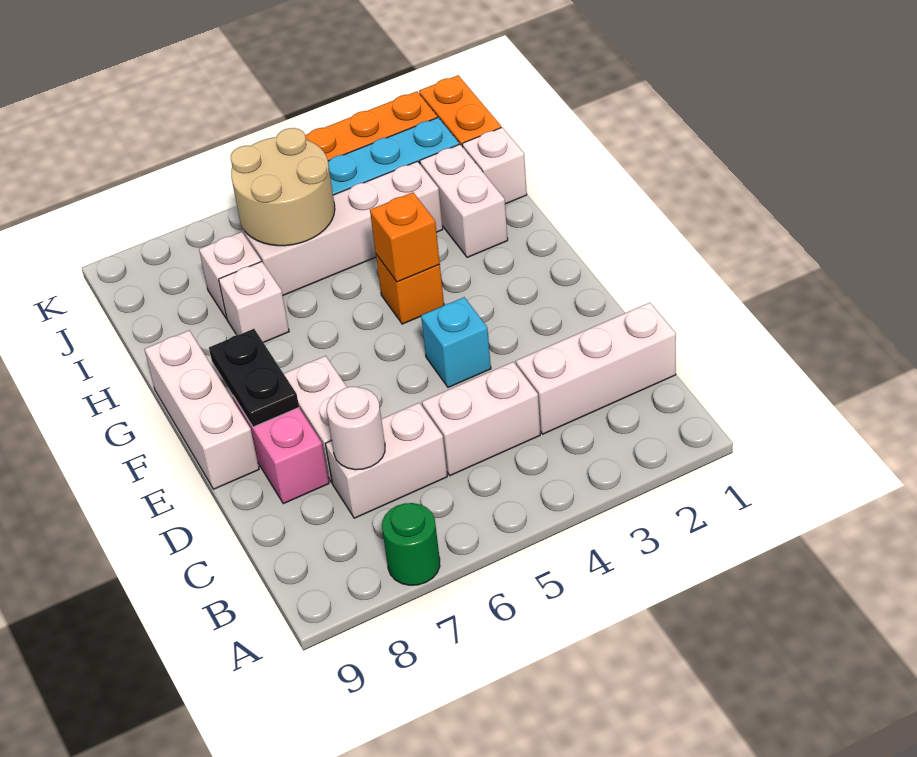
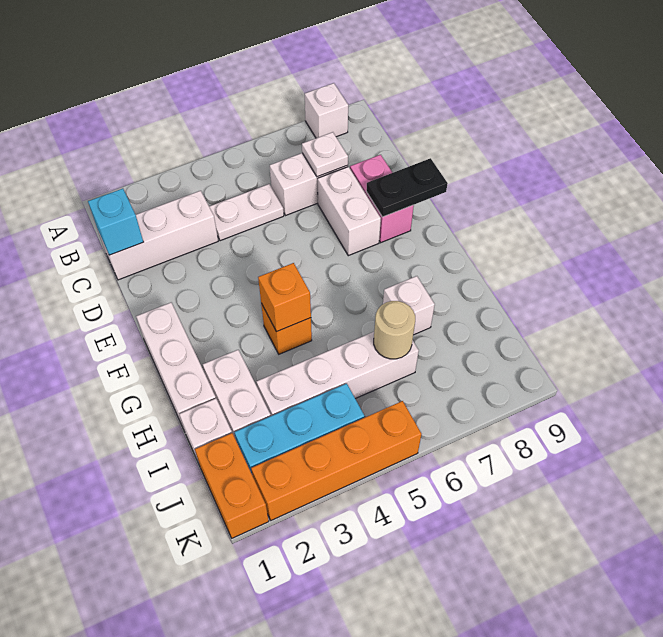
green round brick A7 level 1 -> none
white brick C4:C5 level 1 -> white plate C4:C5 level 1
white round brick C7 level 2 -> white plate C7 level 2
cyan brick E4 level 1 -> cyan brick C1 level 2
black plate E8:F8 level 2 -> black plate E8:E9 level 2
white brick E9:G9 level 1 -> white brick F1:H1 level 1
tan round brick I5:J6 level 2 -> tan round brick I6 level 2
white brick I7 level 1 -> white brick A8 level 1

